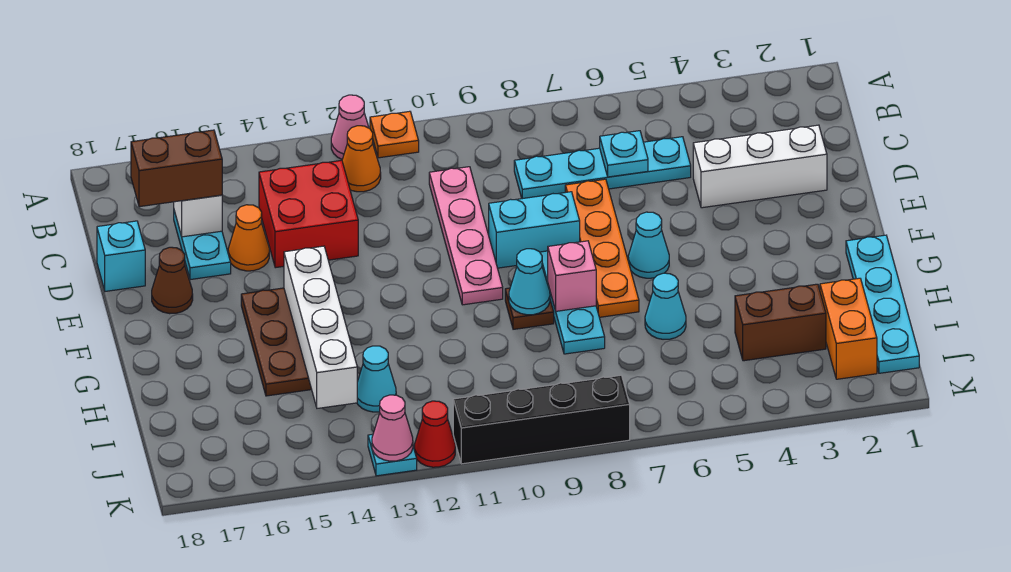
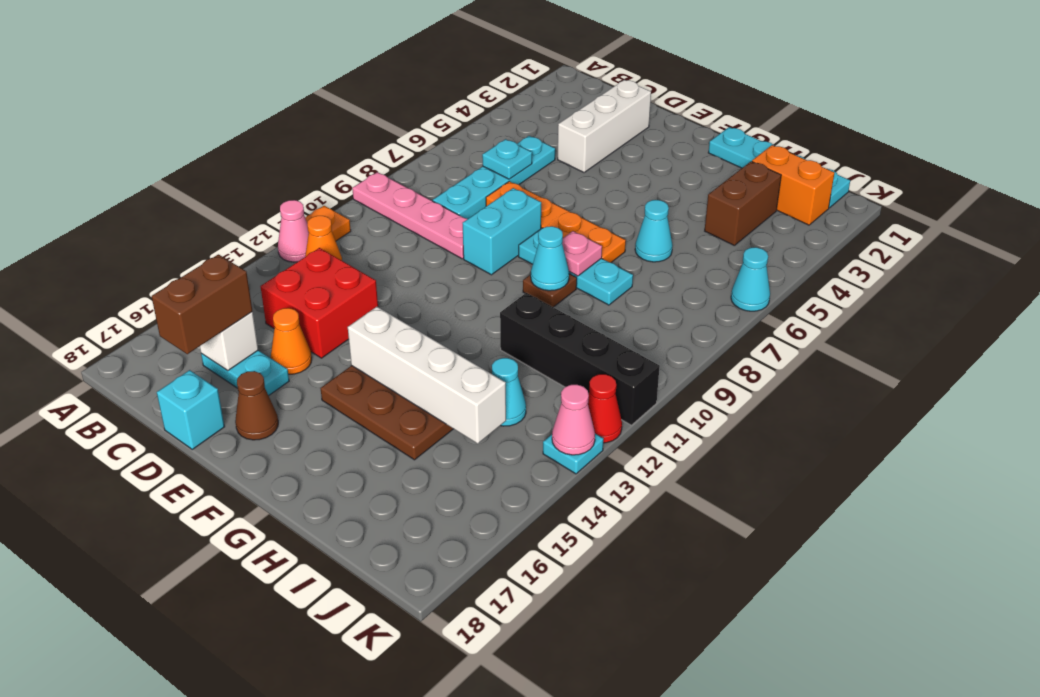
pink plate C10:F10 level 1 -> pink plate A9:D9 level 1
cyan cone F6 level 1 -> cyan cone K6 level 1
pink brick G8 level 2 -> pink plate G8 level 2
black brick K8:K11 level 1 -> black brick H11:K11 level 1

